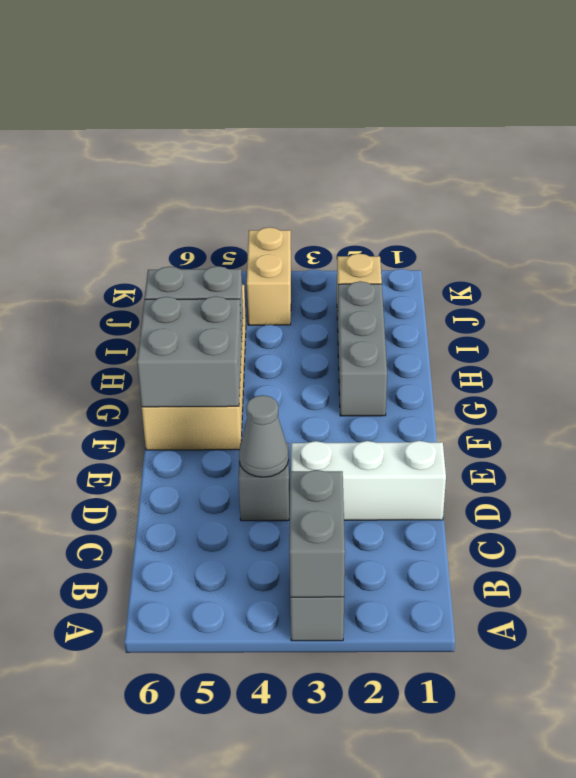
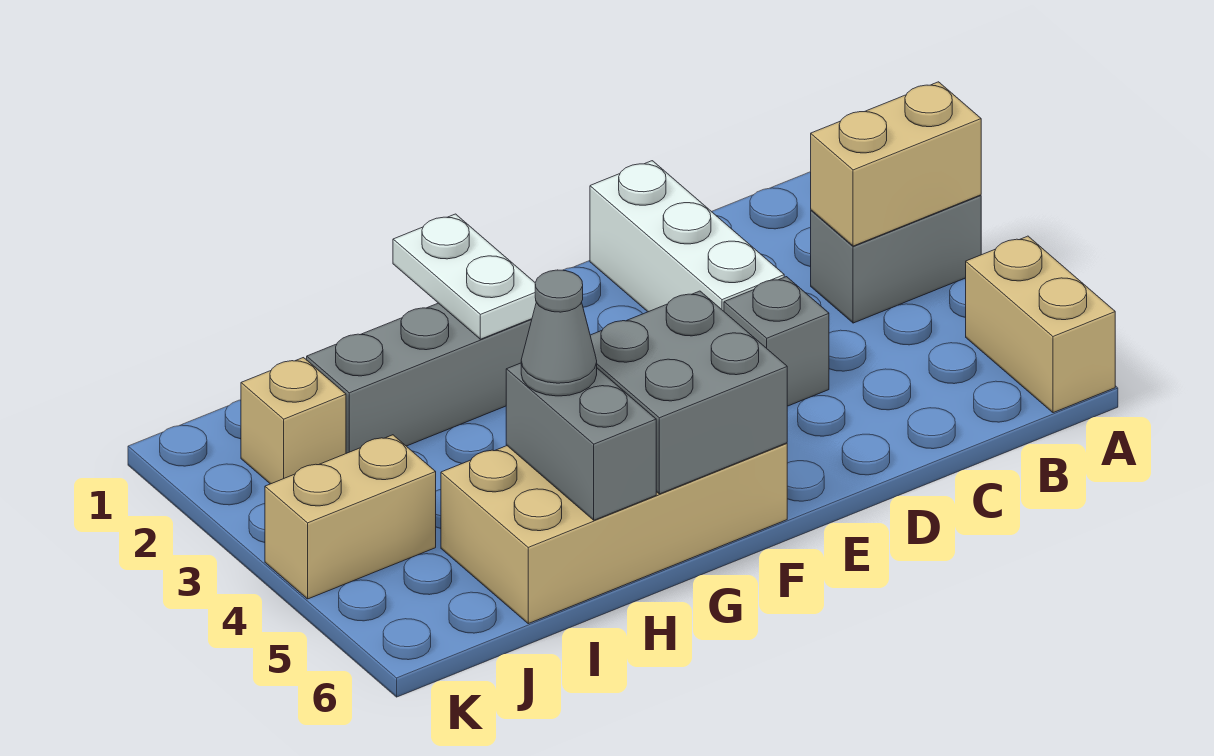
grey brick A3:B3 level 2 -> tan brick A3:B3 level 2
none -> tan brick A5:A6 level 1
grey cone D4 level 2 -> grey cone H5 level 3
none -> white plate G1:G2 level 2

